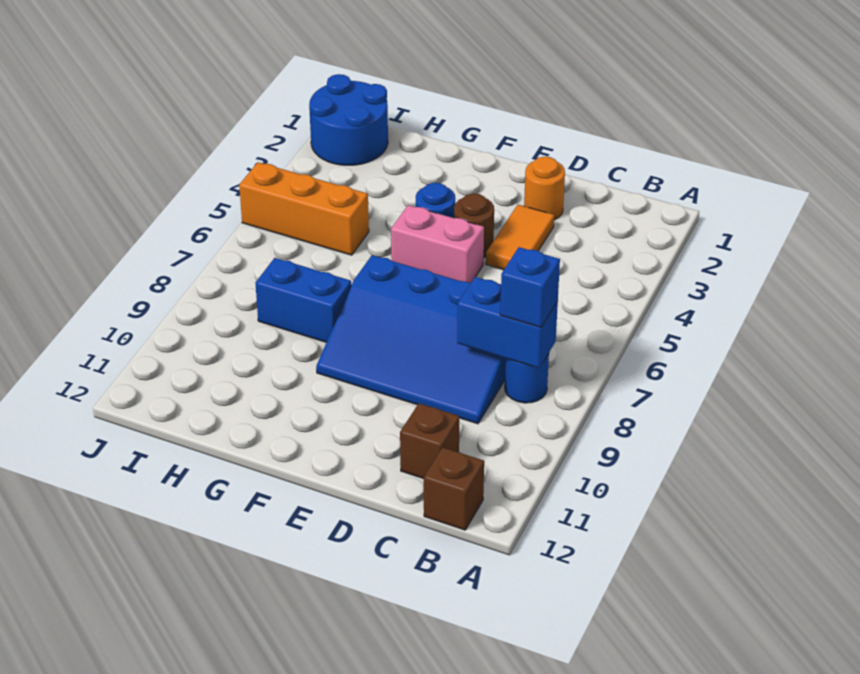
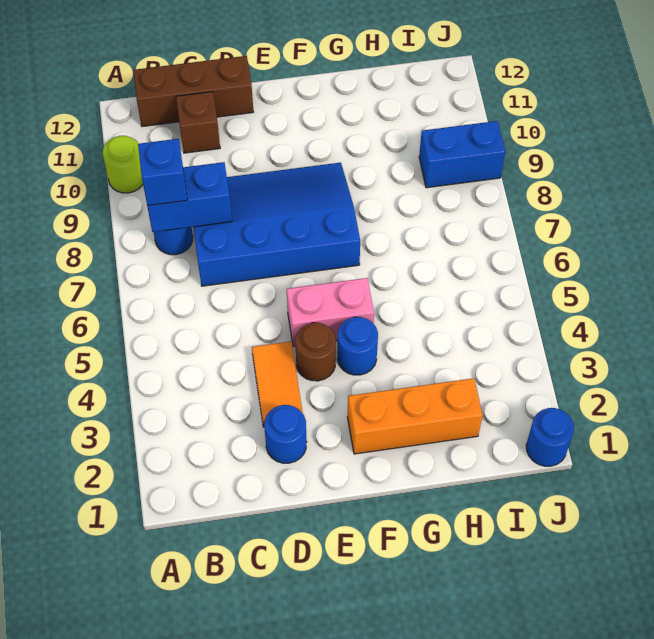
none -> lime round brick A10 level 1
brown brick B12 level 1 -> brown brick B12:D12 level 1
orange round brick D2 level 1 -> blue round brick D2 level 1
blue brick G8:H8 level 1 -> blue brick I9:J9 level 1
orange brick H5:J5 level 1 -> orange brick F2:H2 level 1
blue round brick I1:J2 level 1 -> blue round brick J1 level 1

